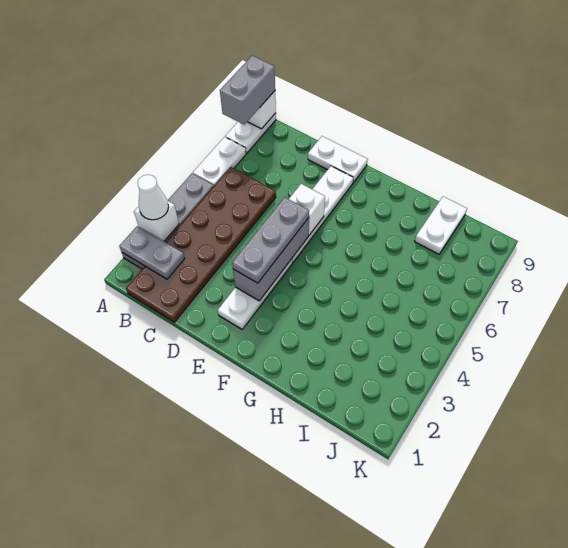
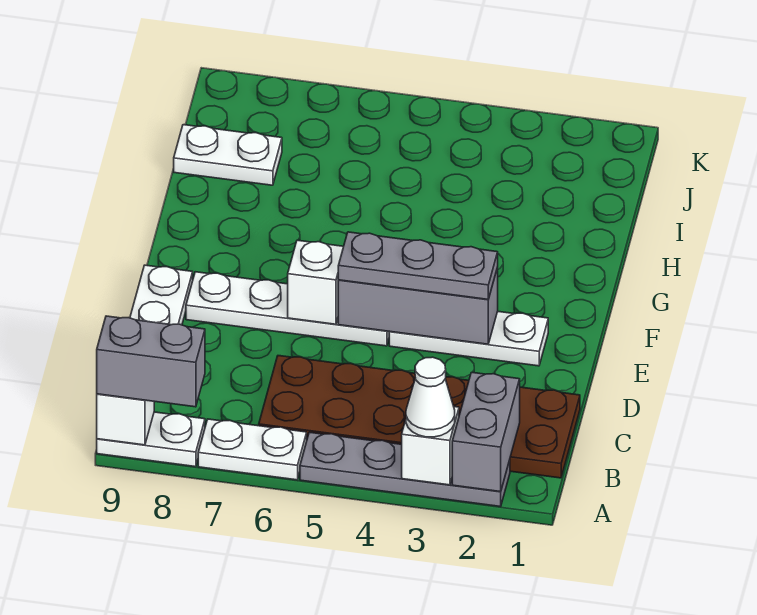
grey plate A2:B2 level 2 -> grey brick A2:B2 level 2

